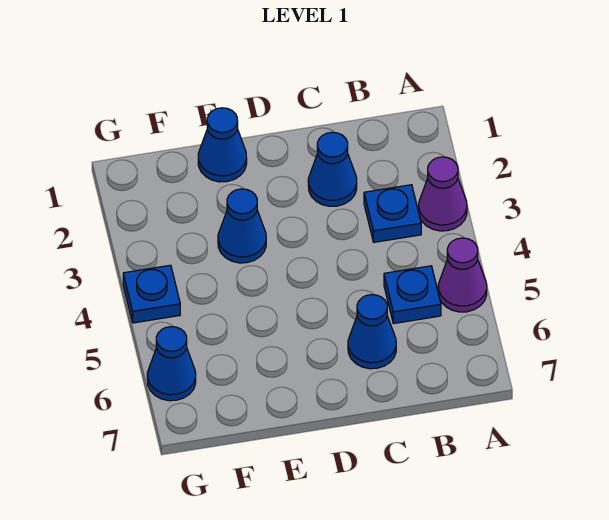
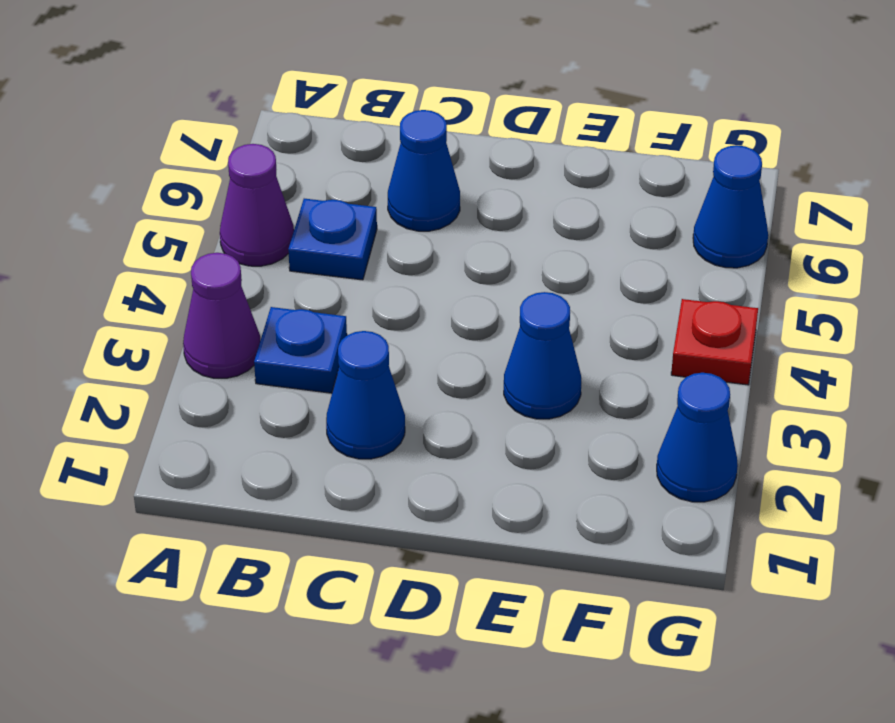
blue cone E1 level 1 -> blue cone G2 level 1
blue plate G4 level 1 -> red plate G4 level 1

